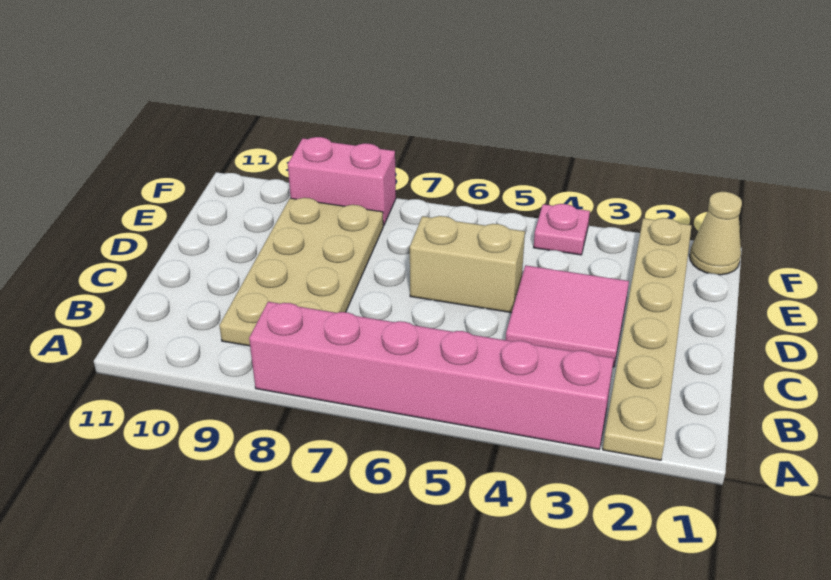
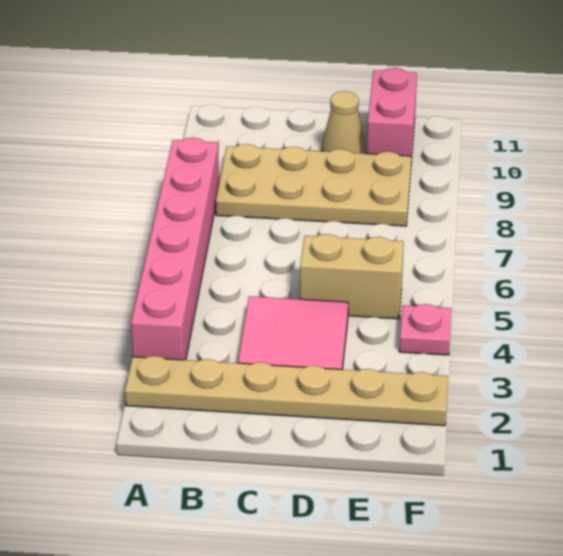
tan brick D5:D6 level 1 -> tan brick D5:E5 level 1
tan cone F1 level 1 -> tan cone D10 level 1
pink brick F8:F9 level 1 -> pink brick E10:E11 level 1

